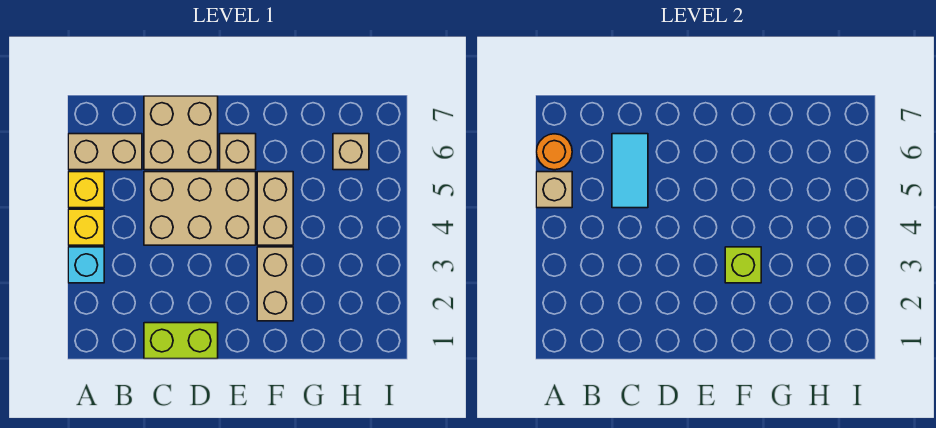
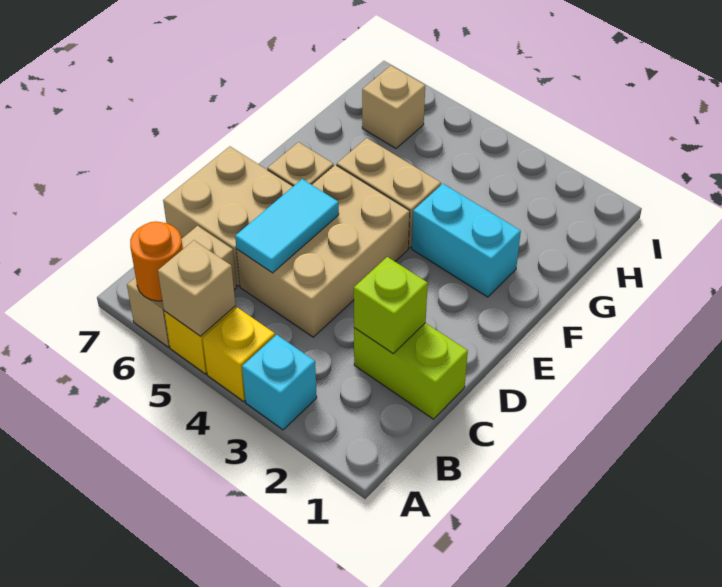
lime brick C1:D1 level 1 -> lime brick C1:C2 level 1
cyan tile C5:C6 level 2 -> cyan tile C5:D5 level 2
tan brick F2:F3 level 1 -> cyan brick F2:F3 level 1
lime brick F3 level 2 -> lime brick C2 level 2

